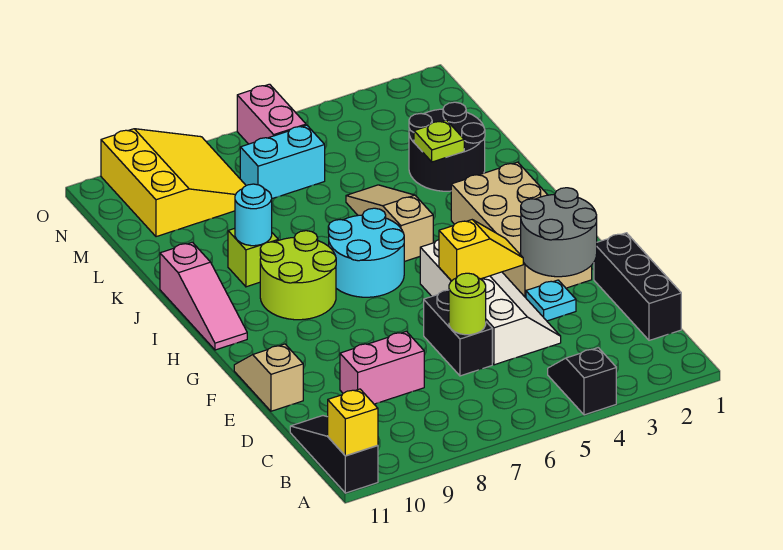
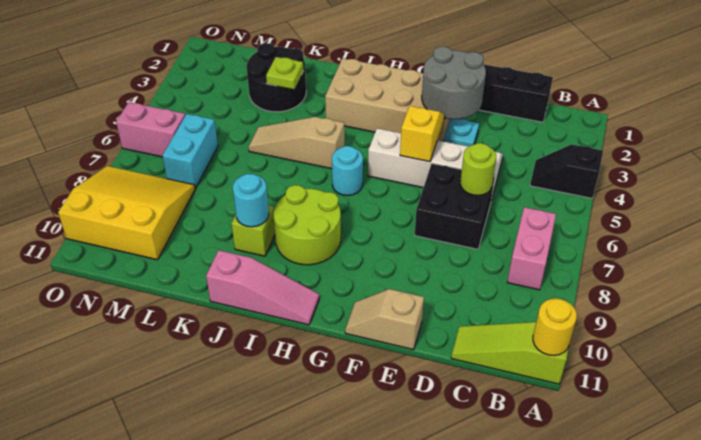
black slope A11:C11 level 1 top A -> lime slope A11:C11 level 1 top A
yellow brick A11 level 2 -> yellow round brick A11 level 2
black brick D6:E6 level 1 -> black brick D6:E7 level 1
pink brick D8:D9 level 1 -> pink brick B7:B8 level 1
cyan round brick H6:I7 level 1 -> cyan round brick H6 level 1

